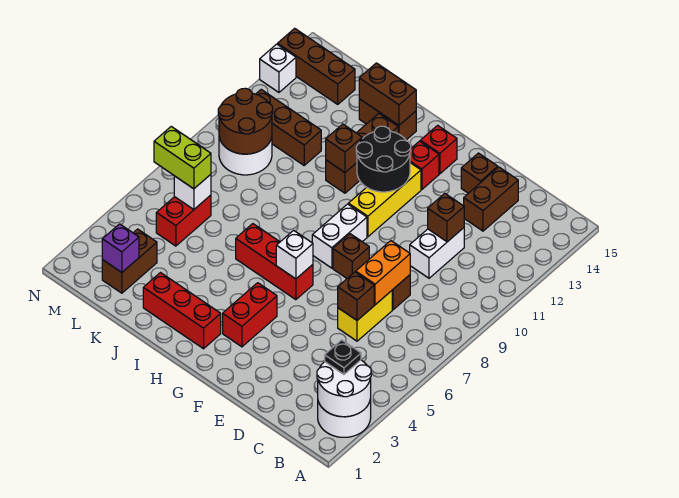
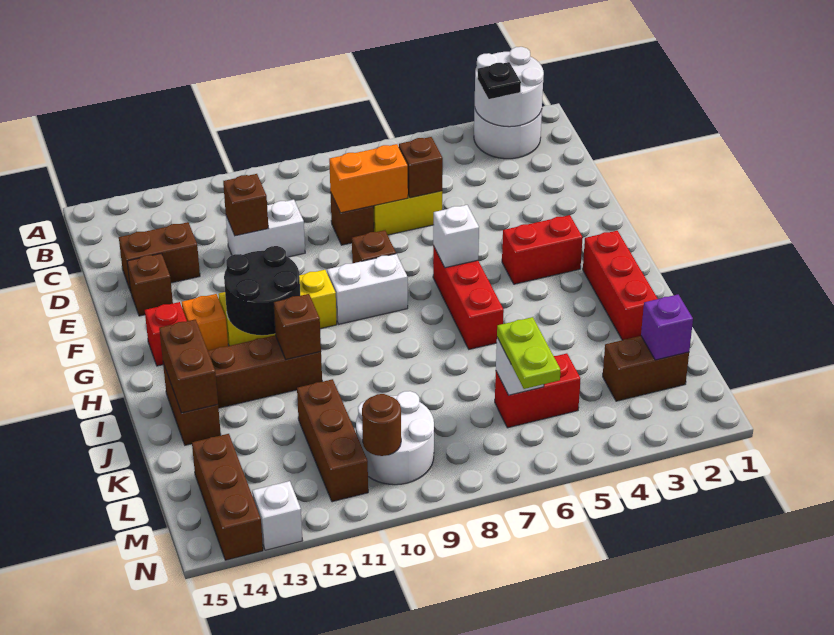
red brick G13 level 1 -> orange brick G13 level 1
lime brick L6:M6 level 3 -> lime plate L6:M6 level 3
brown round brick L9:M10 level 2 -> brown round brick M10 level 2

